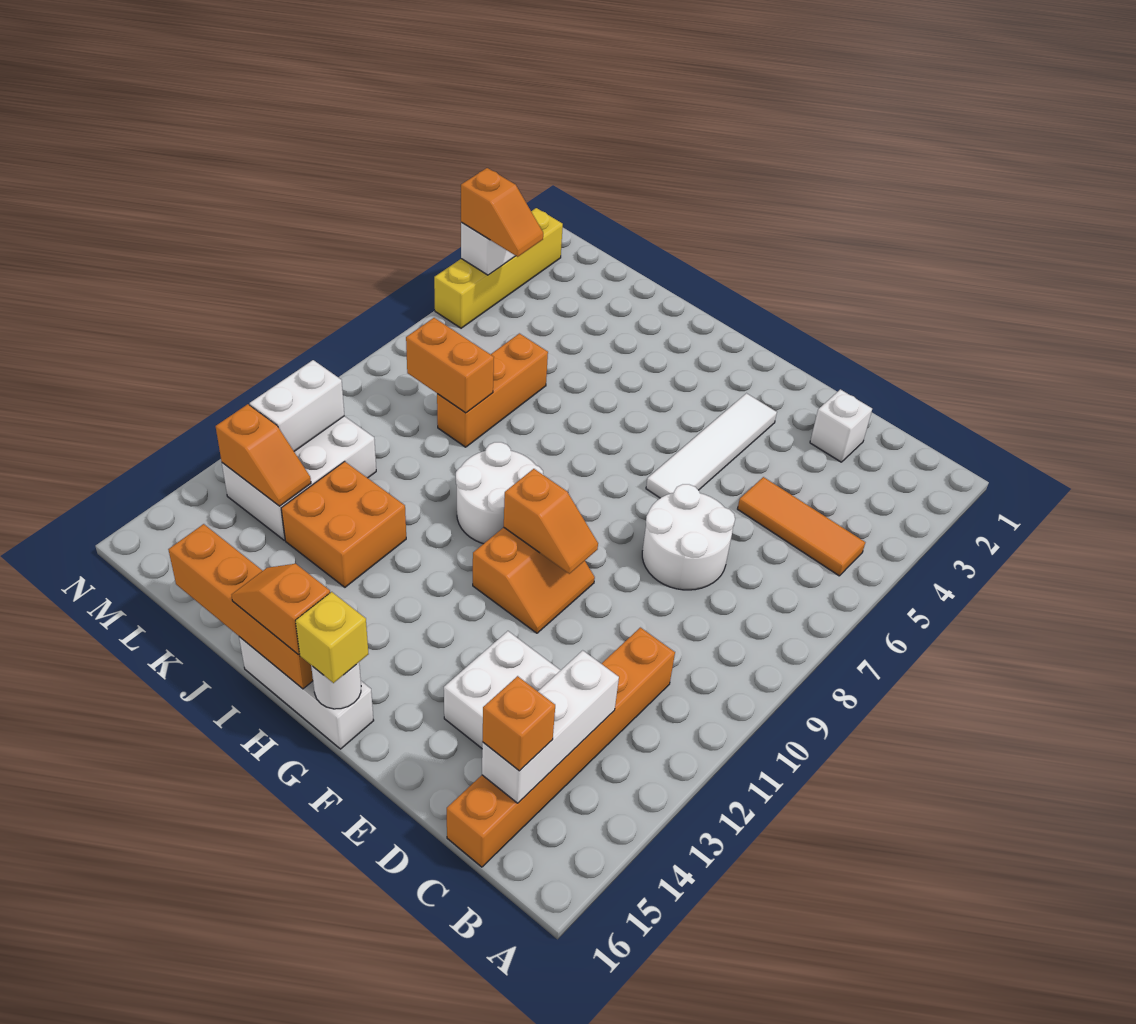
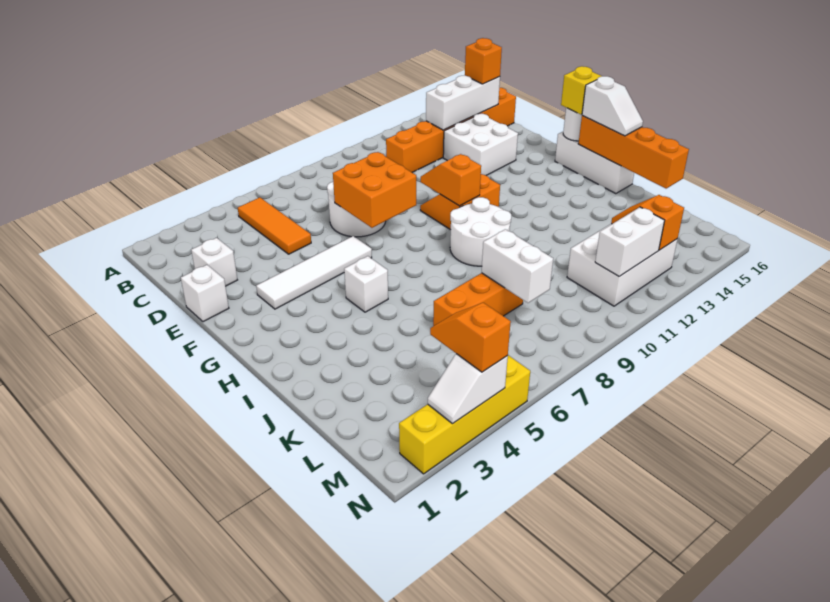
none -> white brick E1 level 1
none -> white brick H5 level 1
orange slope H16:I16 level 3 top H -> white slope H16:I16 level 3 top H
orange brick J12:K13 level 1 -> orange brick E7:F8 level 2
orange brick K8:L8 level 2 -> white brick K8:L8 level 2

